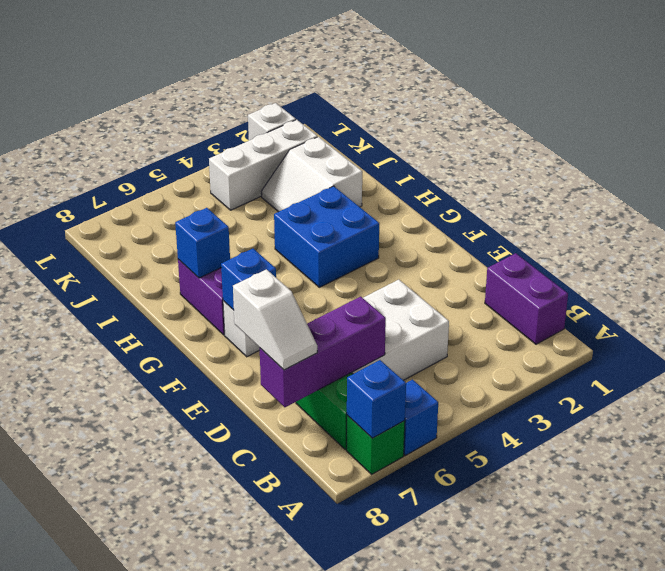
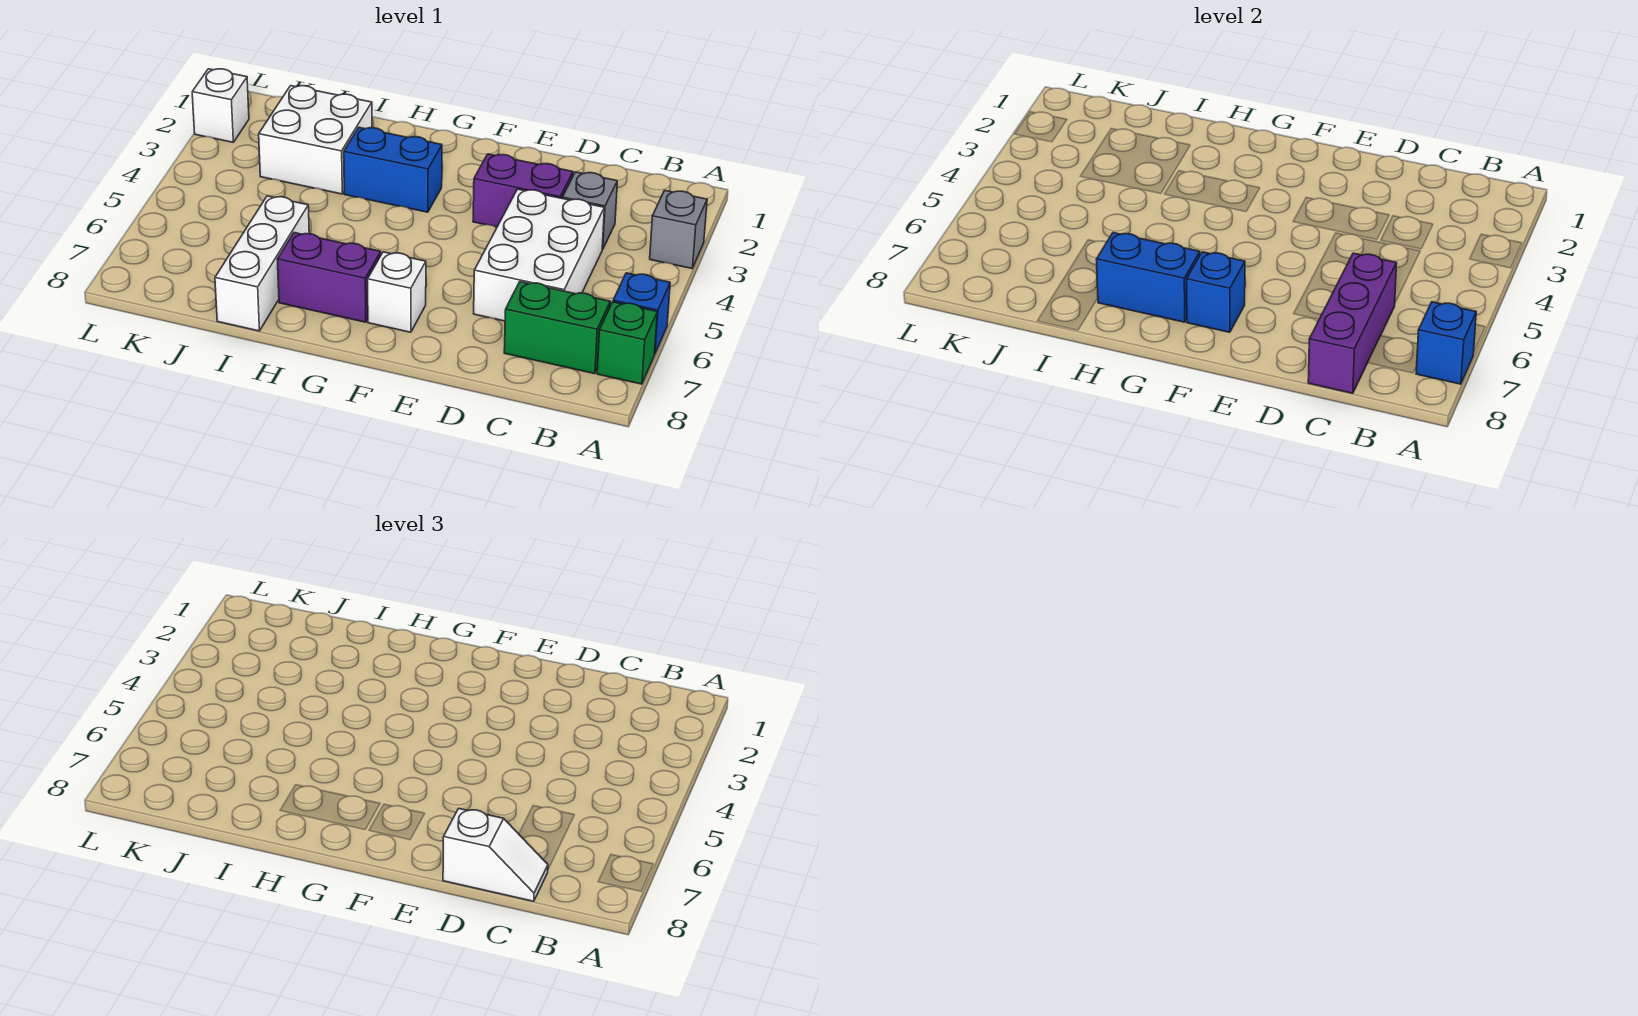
none -> grey brick A3 level 1
purple brick B1:C1 level 1 -> purple brick D3:E3 level 1
none -> grey brick C3 level 1
blue brick G3:H4 level 1 -> blue brick G3:H3 level 1
blue brick H7 level 2 -> blue brick G7:H7 level 2
white slope I2:J3 level 1 top 2 -> white brick I2:J3 level 1
white brick K2:K4 level 1 -> white brick I6:I8 level 1

